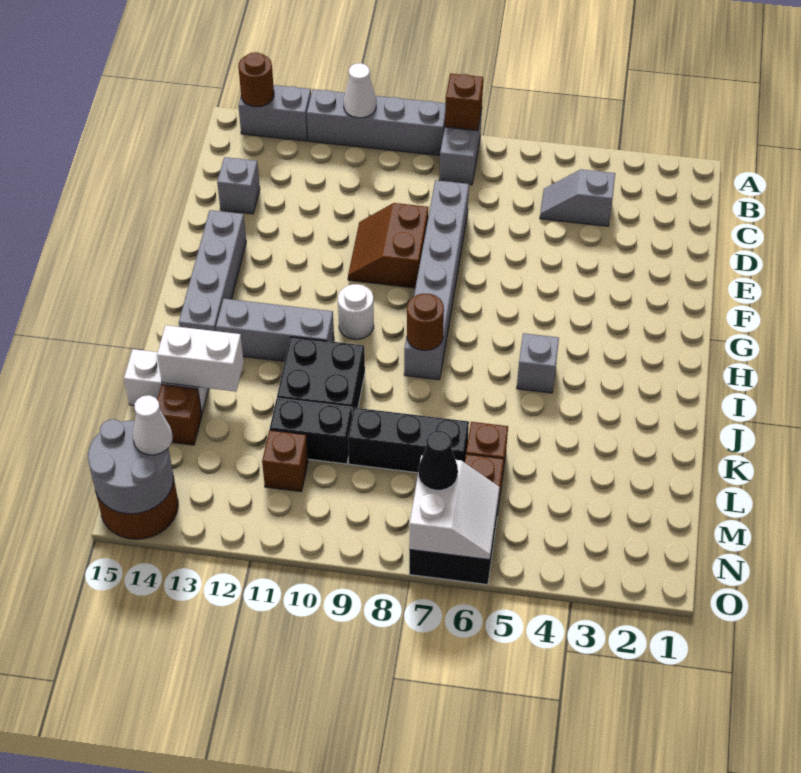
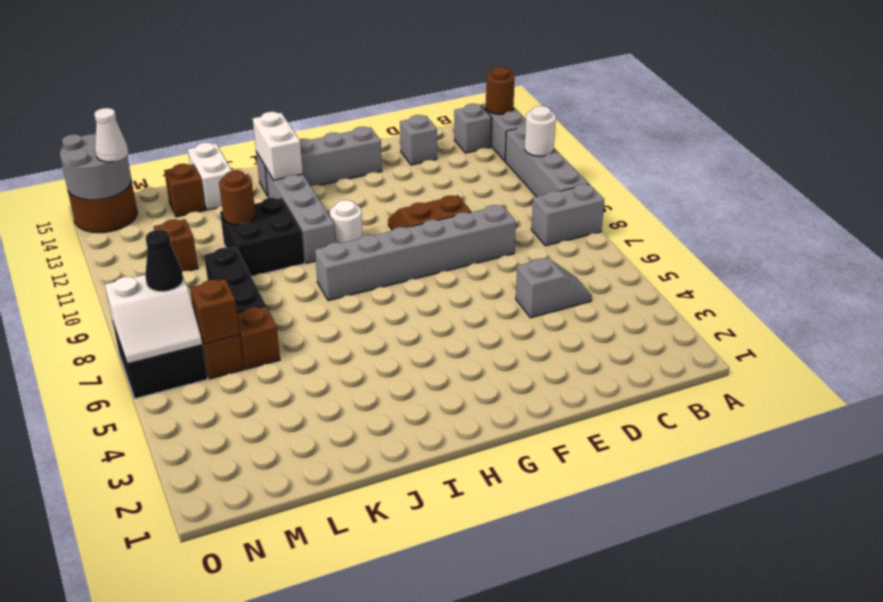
brown brick A8 level 2 -> brown brick M6 level 2
white cone A11 level 2 -> white round brick A11 level 2
grey slope C4:C5 level 1 top 4 -> grey slope C5:D5 level 1 top D
grey brick I5 level 1 -> grey brick B14 level 1
brown round brick I8 level 2 -> brown round brick K11 level 2
grey brick I11:I13 level 1 -> grey brick I10:I13 level 1
white brick K13:K14 level 2 -> white brick I13:I14 level 2
black brick L10:L11 level 1 -> none

